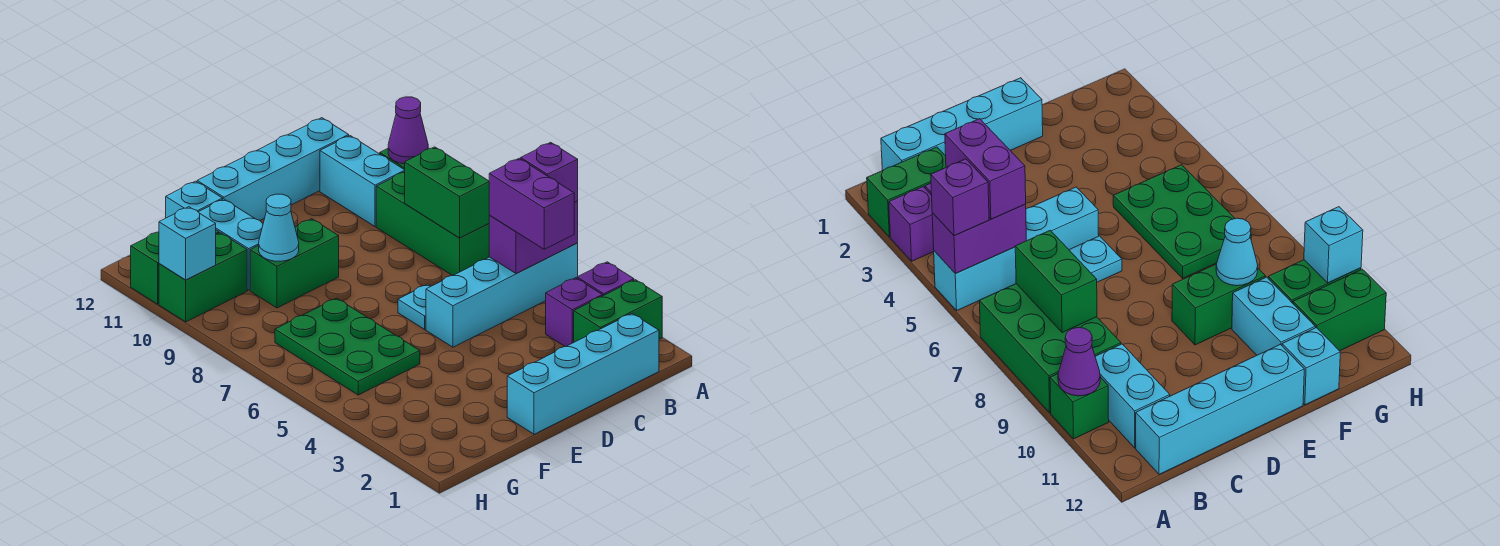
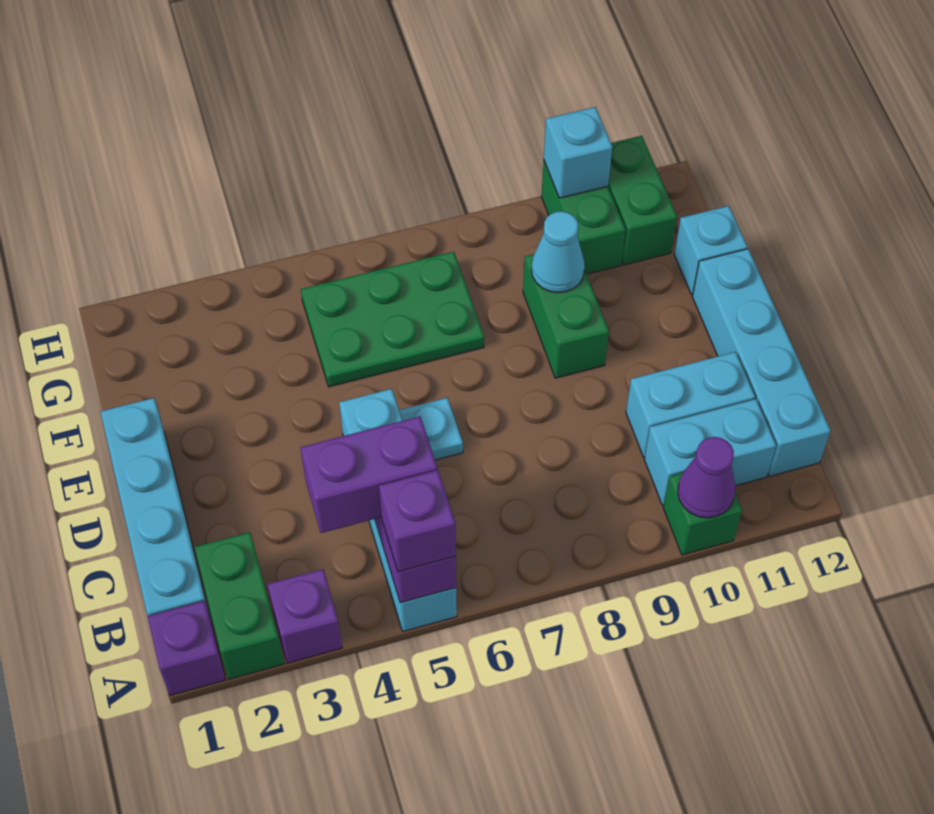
green brick A7:B9 level 1 -> none
purple brick B3 level 1 -> purple brick A1 level 1
green brick B7:B8 level 2 -> none
cyan brick F10:F11 level 1 -> cyan brick C10:C11 level 1

